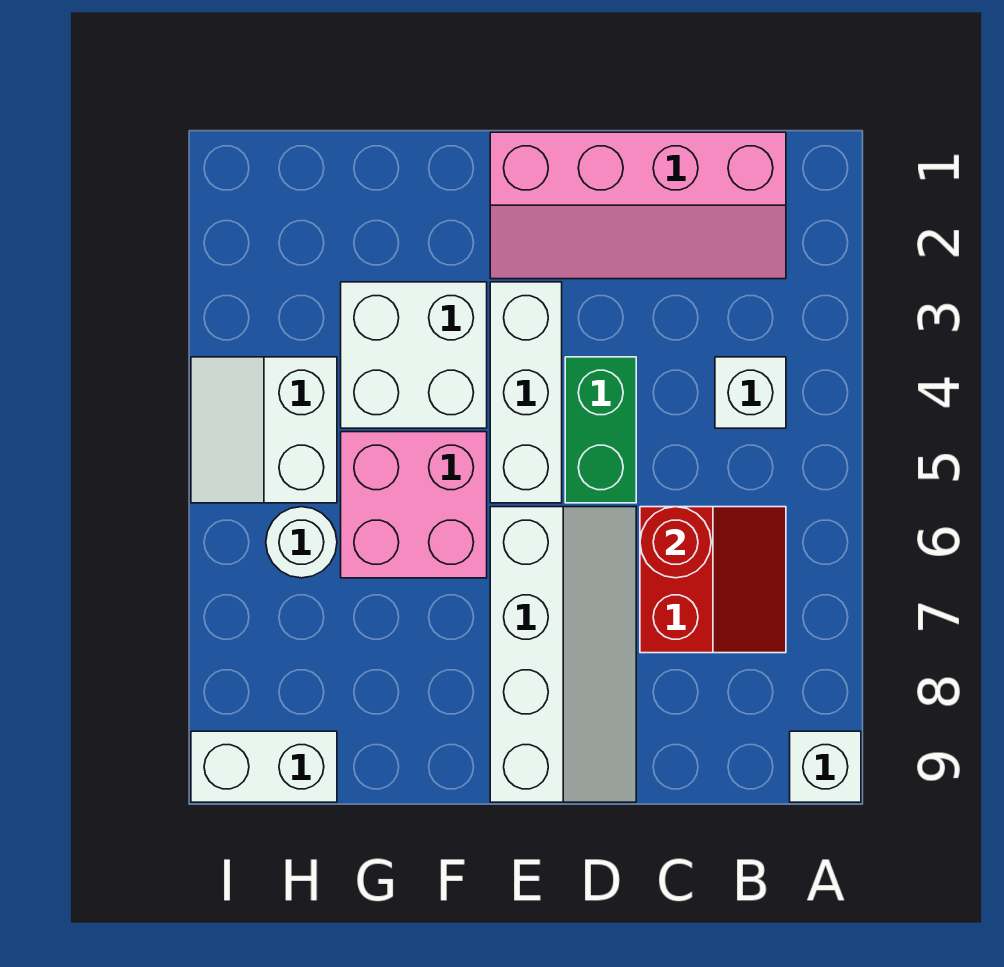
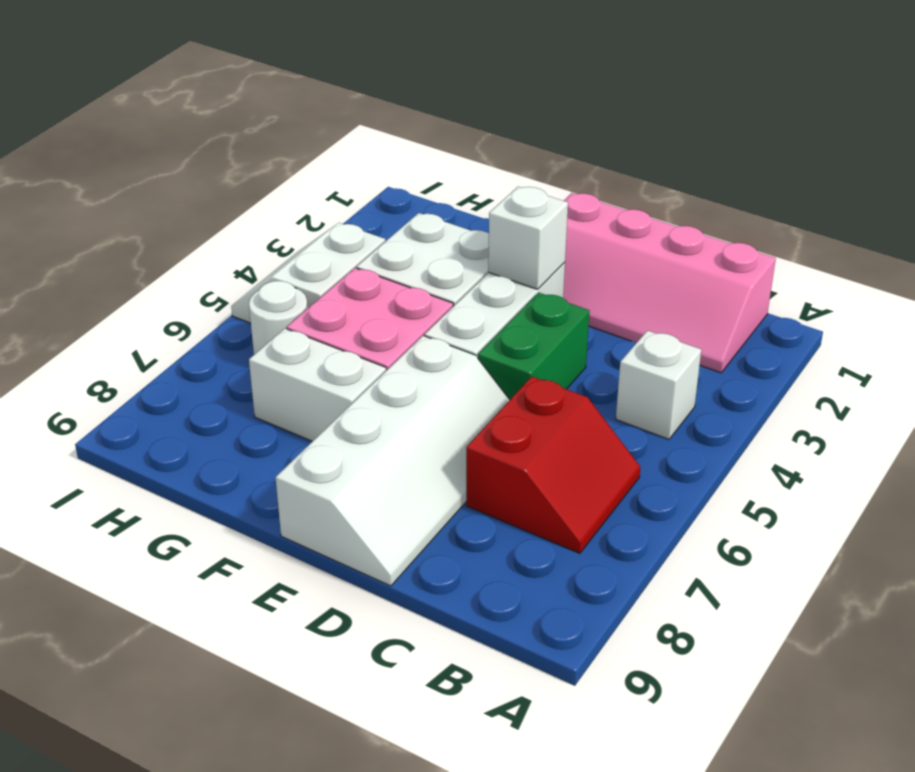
white brick A9 level 1 -> white brick E3 level 2
red round brick C6 level 2 -> none
white brick H9:I9 level 1 -> white brick F7:G7 level 1

